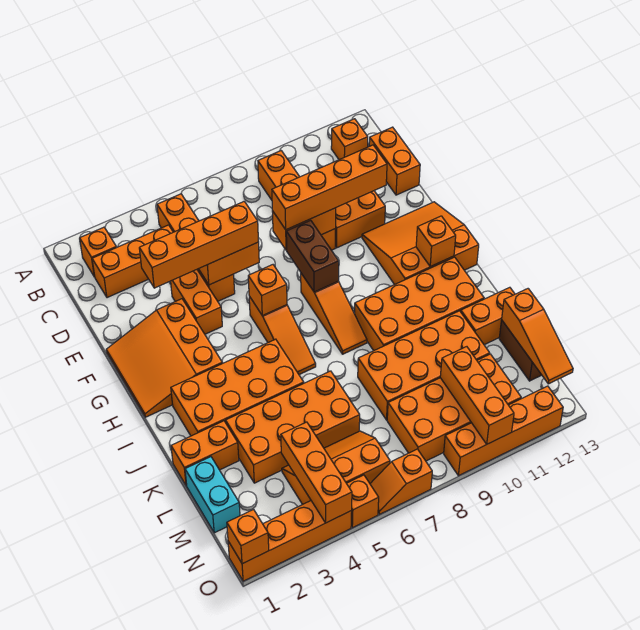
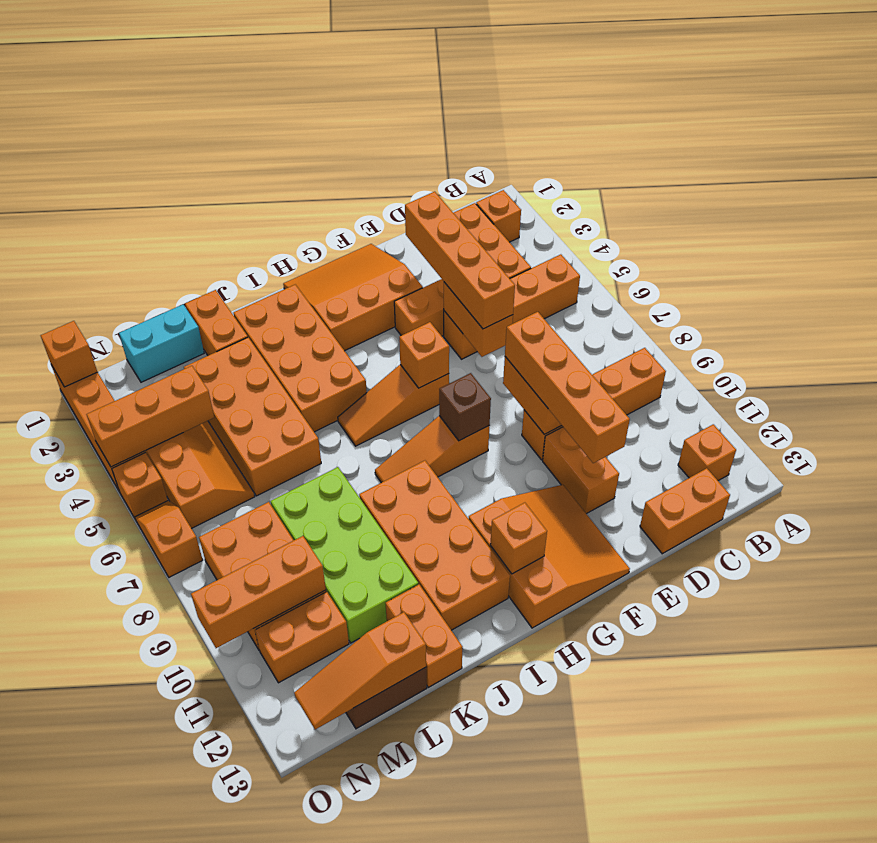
brown brick F8:G8 level 2 -> brown brick G8 level 2
orange brick K8:L11 level 1 -> lime brick K8:L11 level 1
orange brick O9:O12 level 1 -> none

